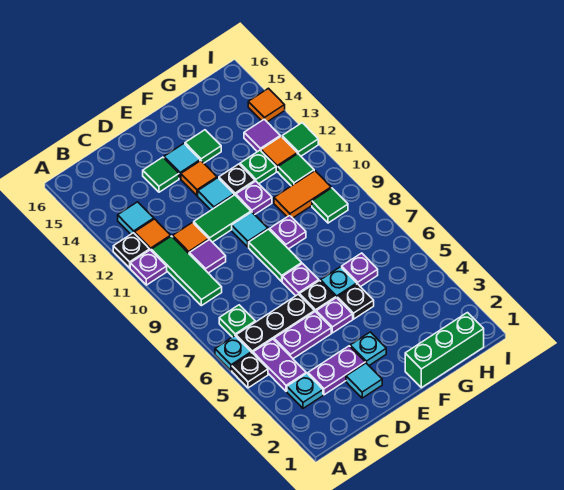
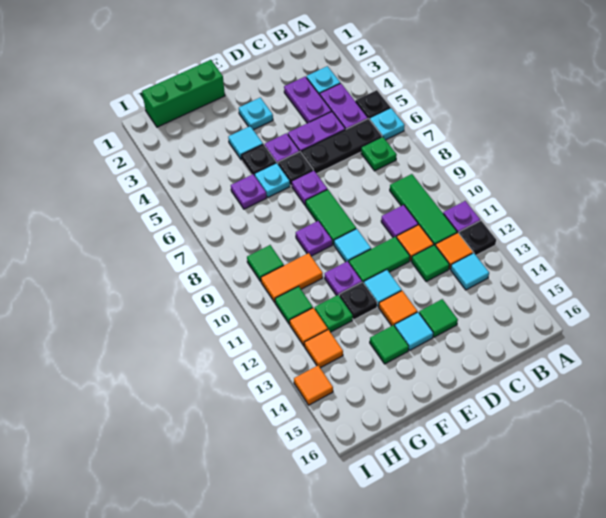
purple plate C3:D3 level 1 -> purple plate C3:C4 level 1
cyan tile D2 level 1 -> cyan tile F4 level 1
purple tile H13 level 1 -> orange tile H13 level 1
green tile I12 level 1 -> green tile C12 level 1

